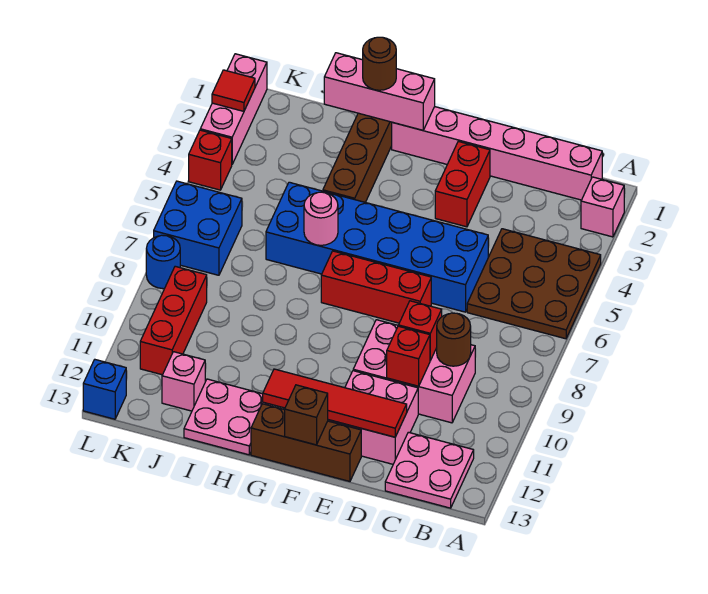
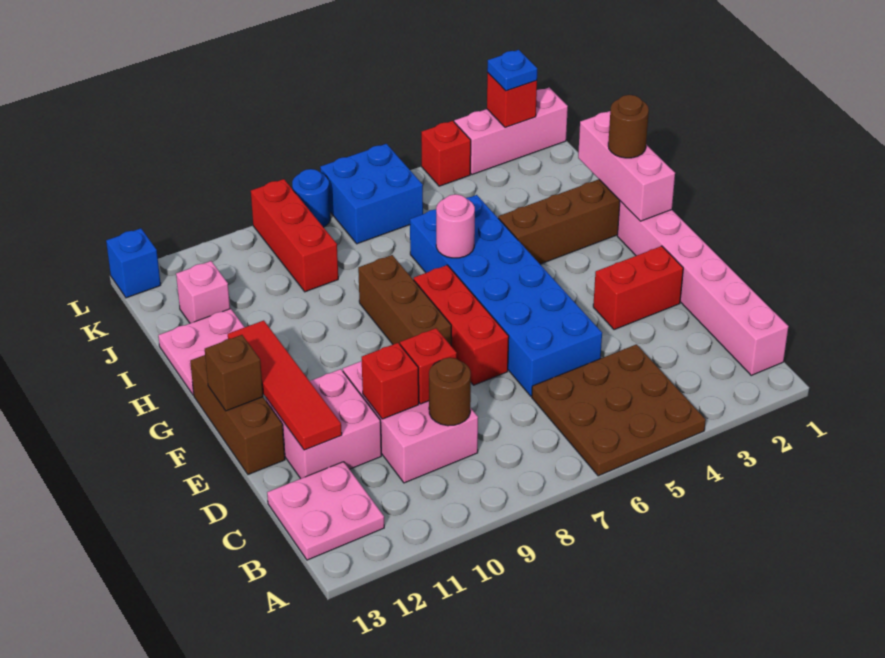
pink brick A2 level 1 -> none
none -> brown brick F8:H8 level 1
red brick K9:K11 level 1 -> red brick J9:L9 level 1
red tile L2 level 2 -> red brick L2 level 2
none -> blue plate L2 level 3

